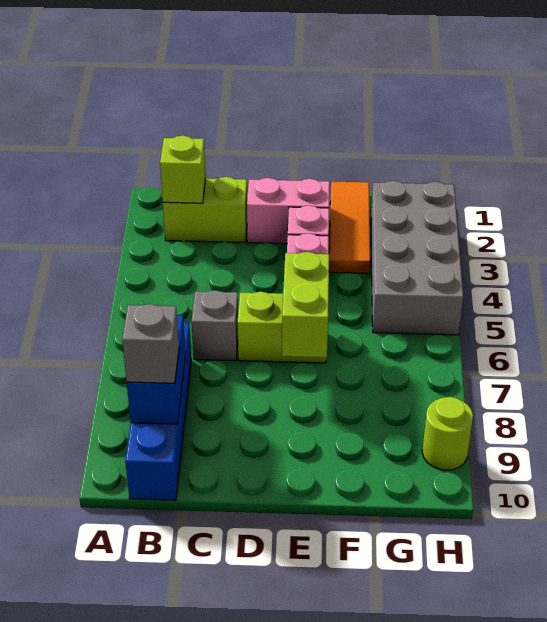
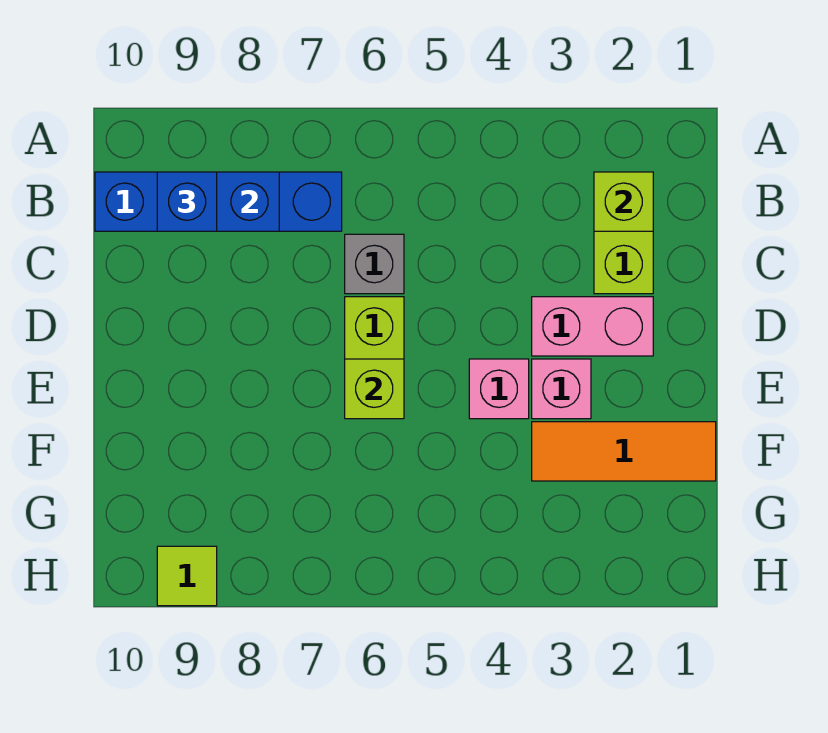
grey brick B9 level 3 -> blue brick B9 level 3
pink brick D2:E2 level 1 -> pink brick D2:D3 level 1
lime brick E6:E7 level 2 -> lime brick E6 level 2
grey brick G2:H5 level 1 -> none
lime round brick H9 level 1 -> lime tile H9 level 1

